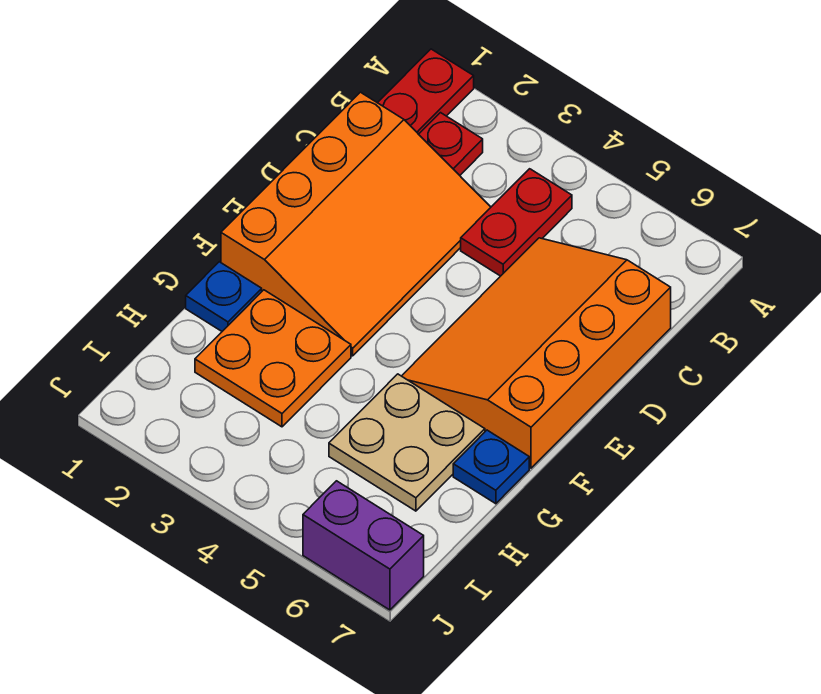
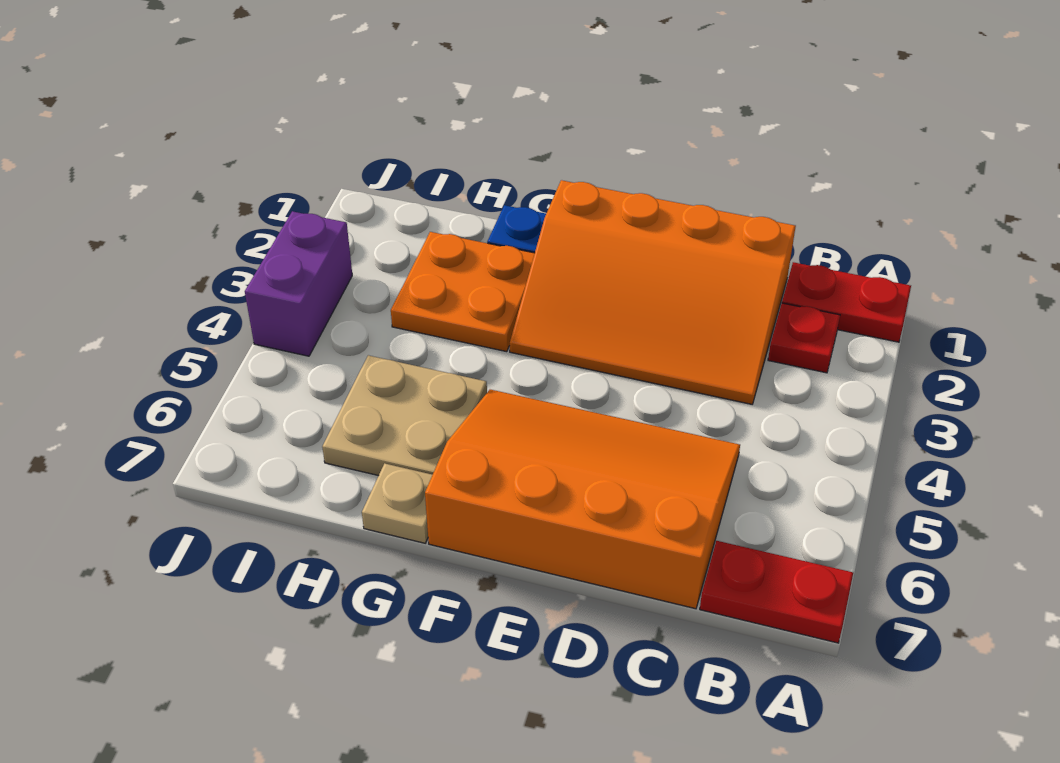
red plate B4:C4 level 1 -> red plate A7:B7 level 1
blue plate G7 level 1 -> tan plate G7 level 1
purple brick J6:J7 level 1 -> purple brick J3:J4 level 1

